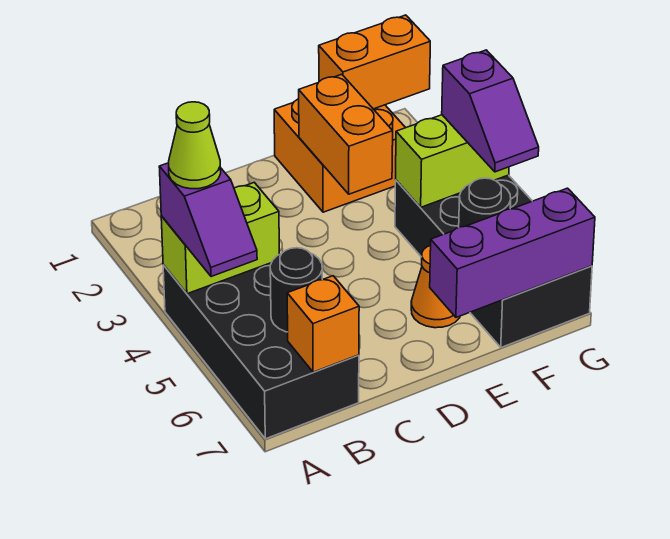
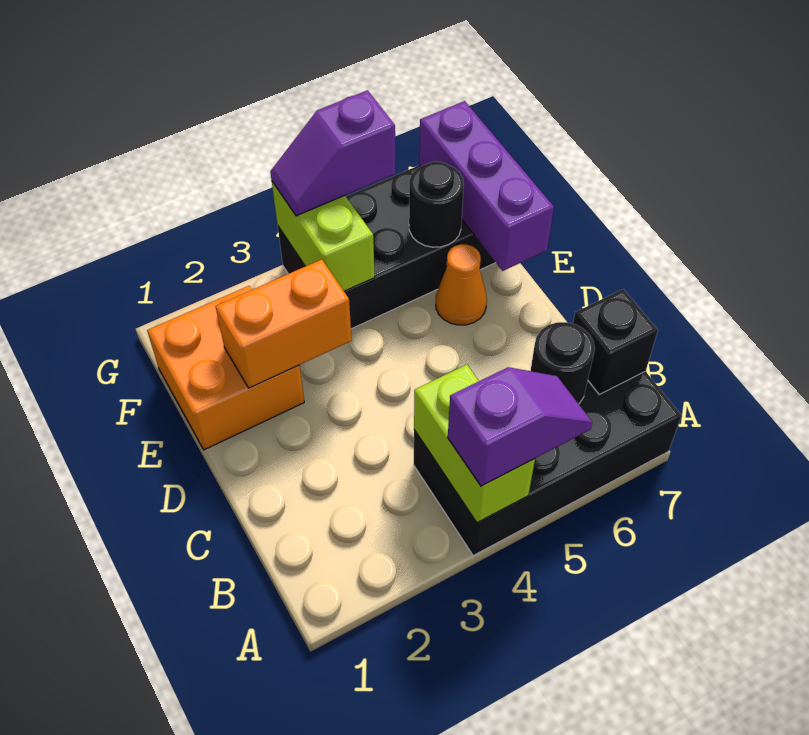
lime cone A4 level 4 -> none
orange brick B7 level 2 -> black brick B7 level 2
orange brick F1:G1 level 2 -> none
purple slope G4:G5 level 3 top 4 -> purple slope G4:G5 level 3 top 5

